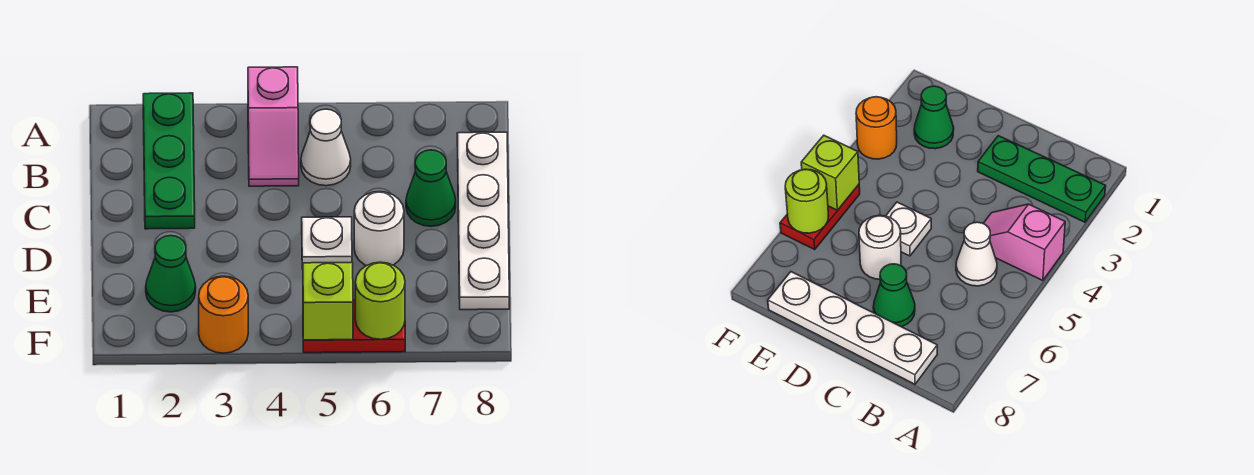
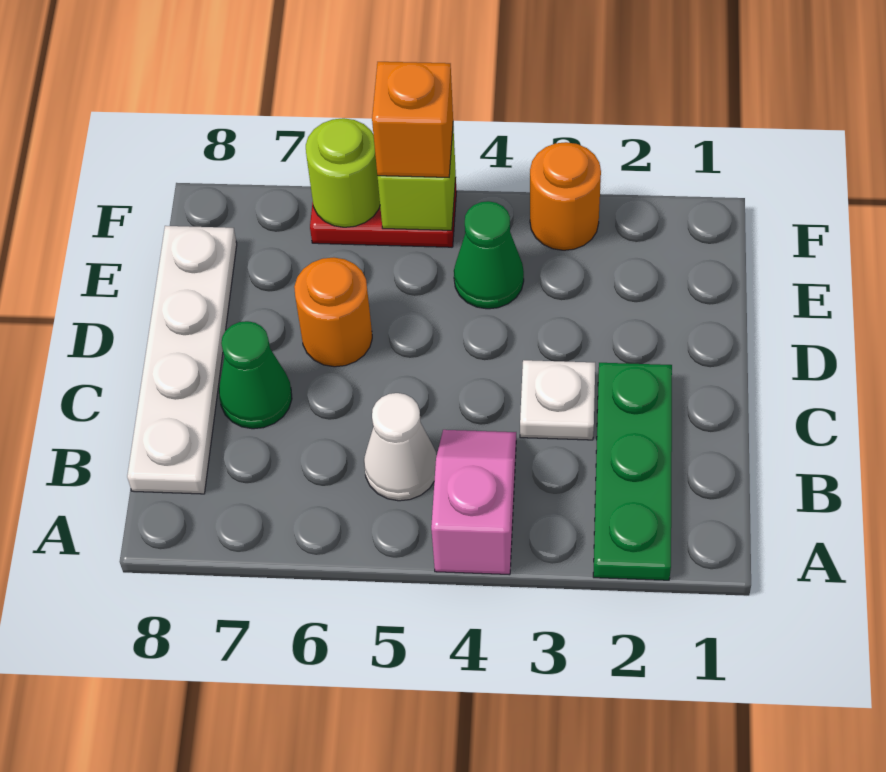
white plate D5 level 1 -> white plate C3 level 1
white round brick D6 level 1 -> orange round brick D6 level 1
green cone E2 level 1 -> green cone E4 level 1
none -> orange brick F5 level 3

